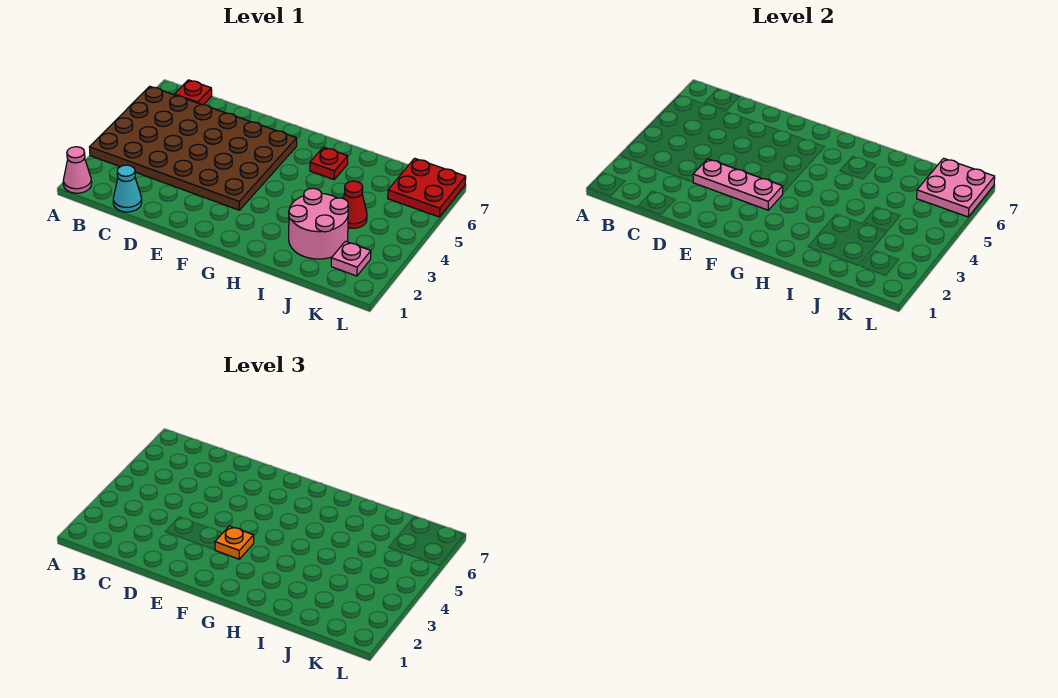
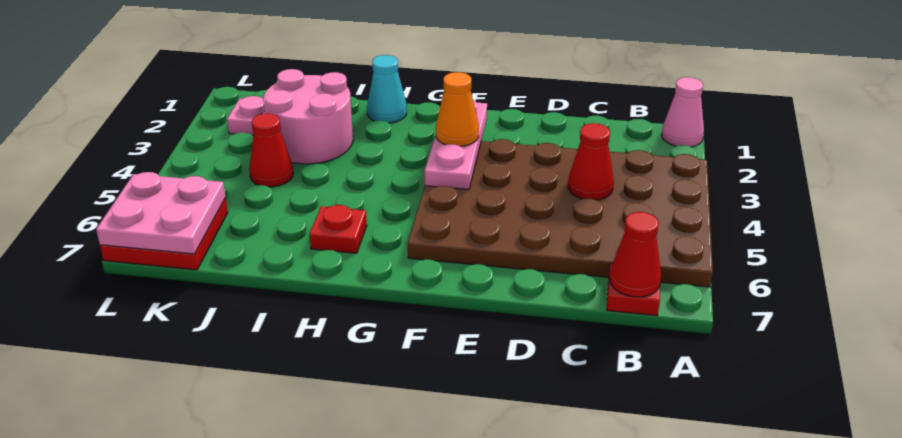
none -> red cone B7 level 2
cyan cone C1 level 1 -> cyan cone H1 level 1
none -> red cone C4 level 2
pink plate D3:F3 level 2 -> pink plate F2:F4 level 2
orange plate F3 level 3 -> orange cone F3 level 3

